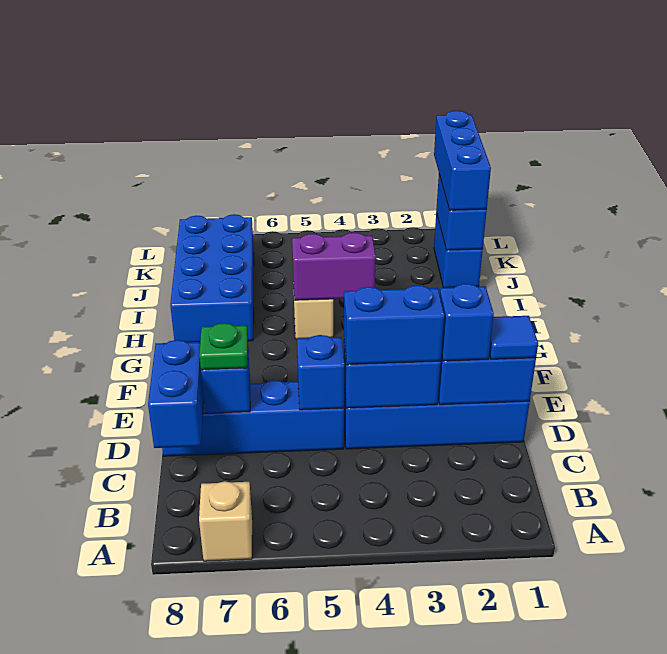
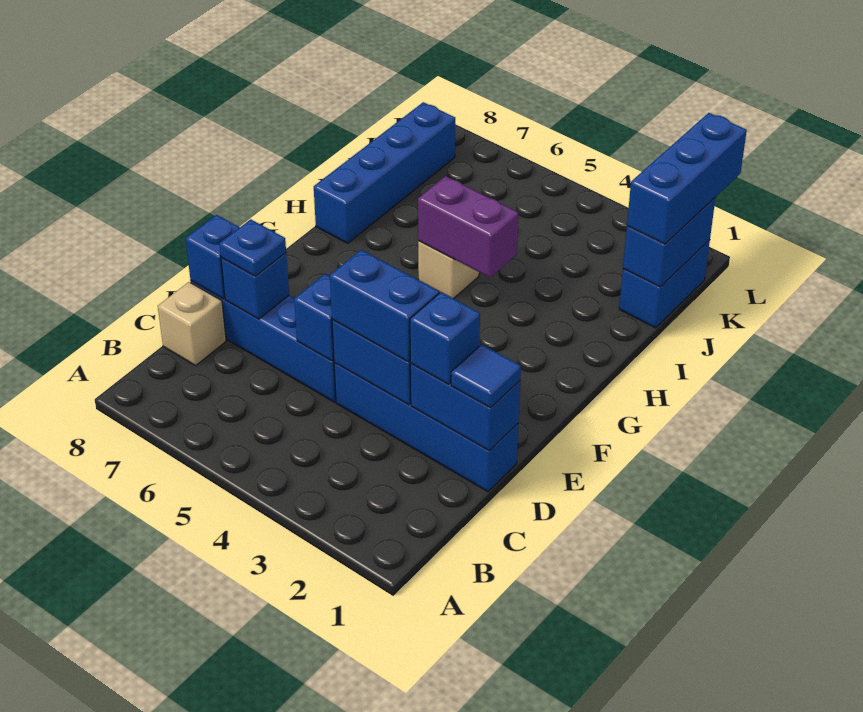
tan brick A7 level 1 -> tan brick C8 level 1
blue brick C8:D8 level 2 -> blue brick D8 level 2
green plate D7 level 3 -> blue plate D7 level 3
blue brick H7:K8 level 1 -> blue brick H8:K8 level 1

